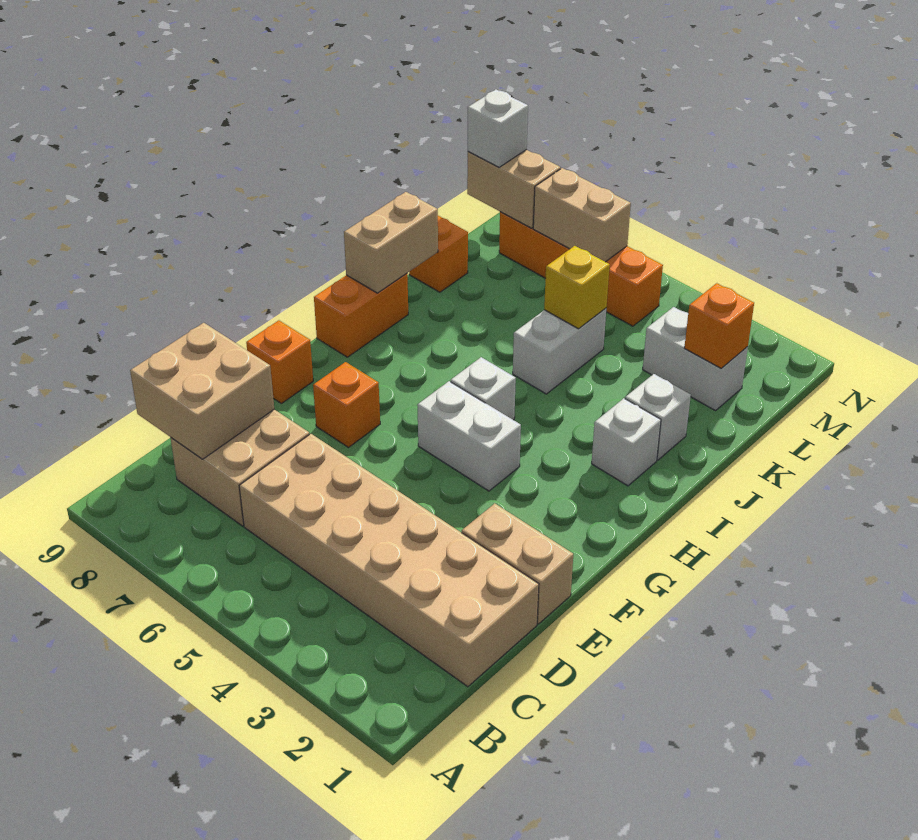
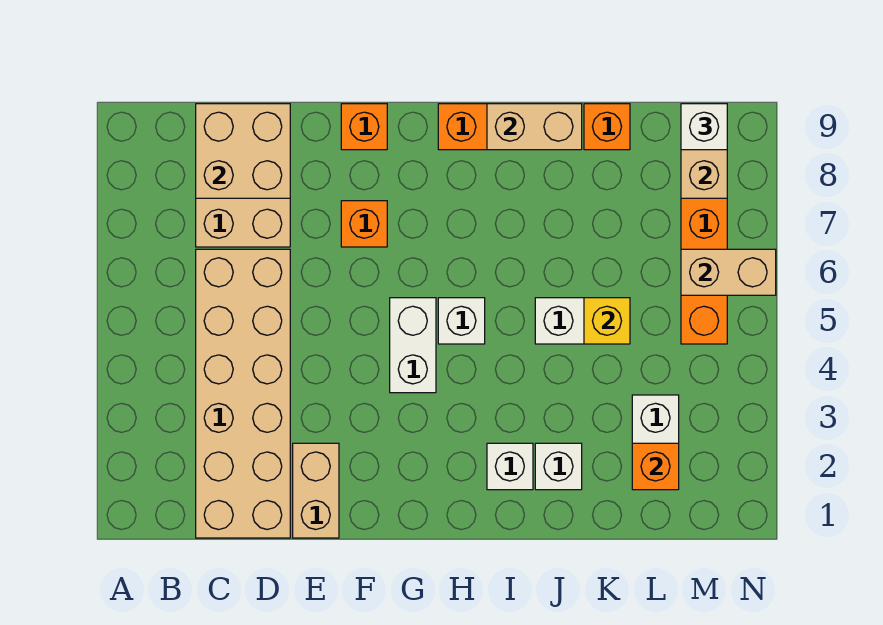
tan brick M6:M7 level 2 -> tan brick M6:N6 level 2

